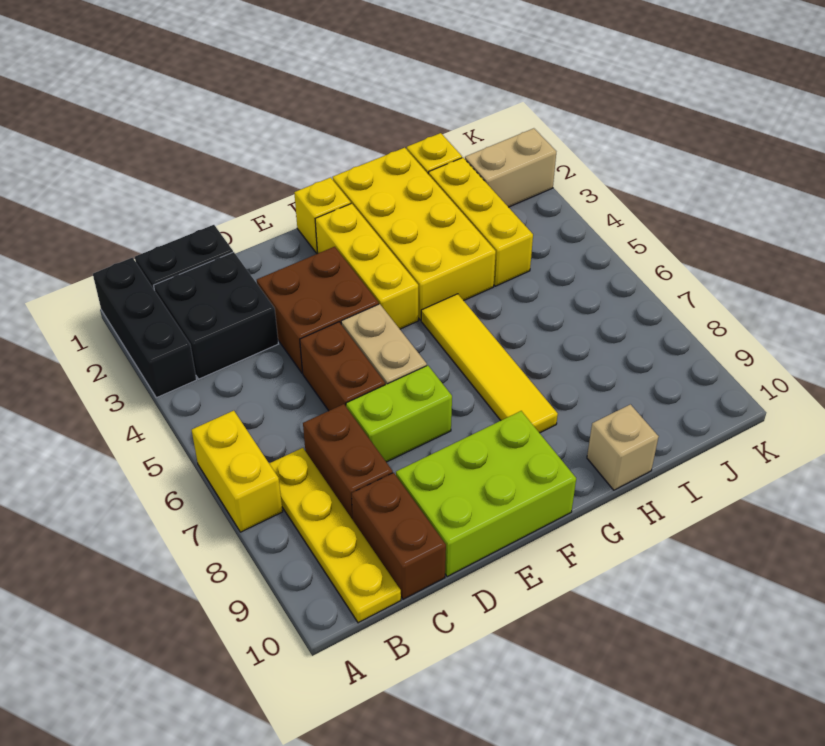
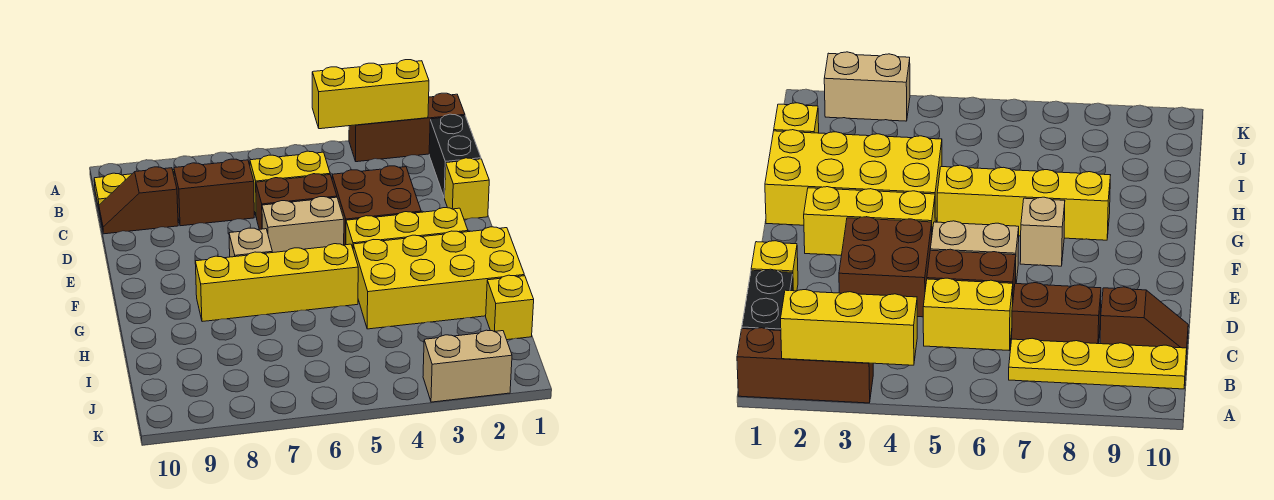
black brick A1:A3 level 1 -> brown brick A1:A3 level 1
yellow brick A6:A7 level 1 -> yellow brick C5:C6 level 1
black brick B2:C3 level 1 -> none
brown brick C9:C10 level 1 -> brown slope C9:C10 level 1 top 9
lime brick D7:E7 level 1 -> none
lime brick D9:F10 level 1 -> none
yellow brick F1 level 1 -> yellow brick D1 level 1
yellow tile G5:G8 level 1 -> yellow brick G5:G8 level 1
tan brick H10 level 1 -> tan brick F7 level 1
yellow brick I2:I4 level 1 -> yellow brick A2:A4 level 2
tan brick J2:K2 level 1 -> tan brick K2:K3 level 1

